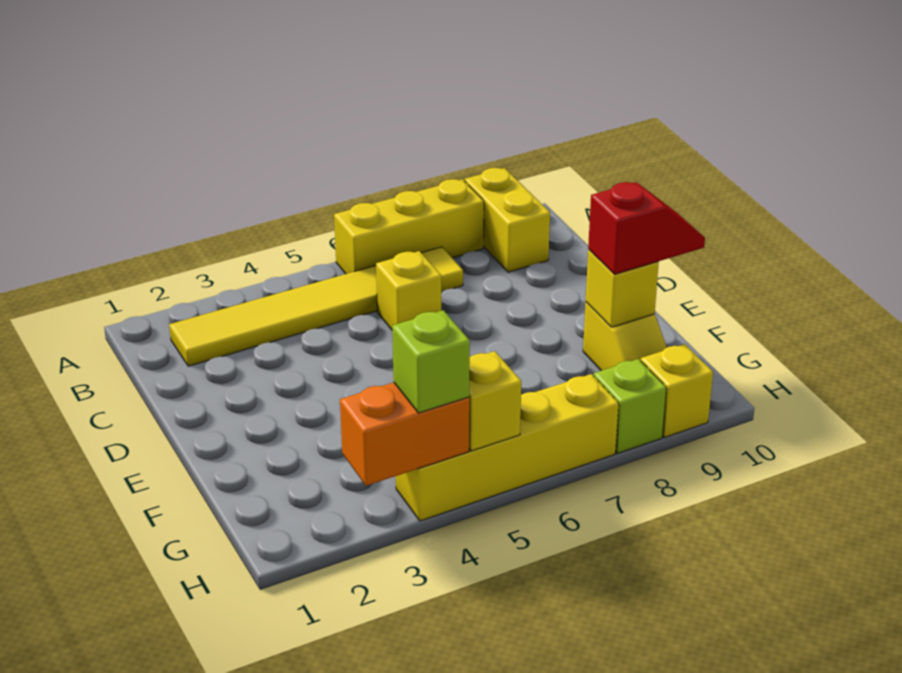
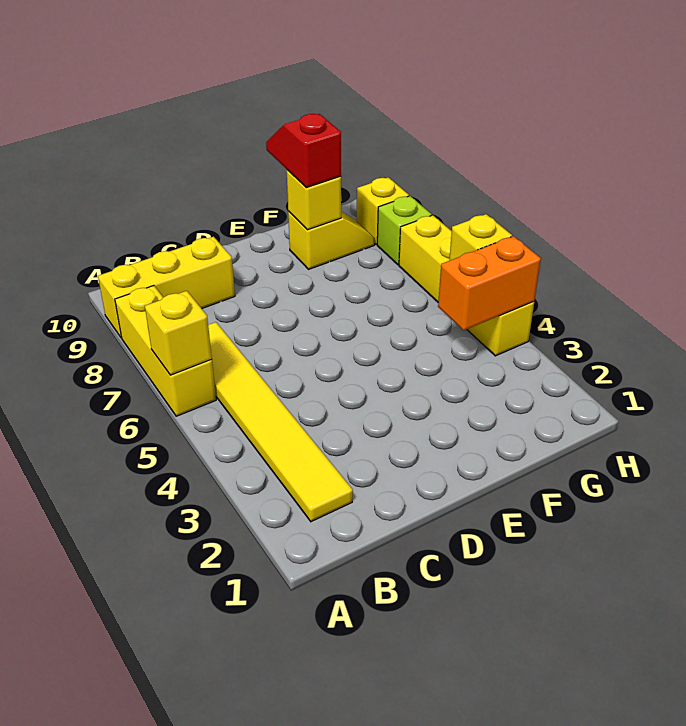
yellow brick A9:B9 level 1 -> yellow brick A9:C9 level 1
yellow brick C6 level 1 -> yellow brick A6 level 2
orange brick H3:H4 level 2 -> orange brick G4:H4 level 2
lime brick H4 level 3 -> none

